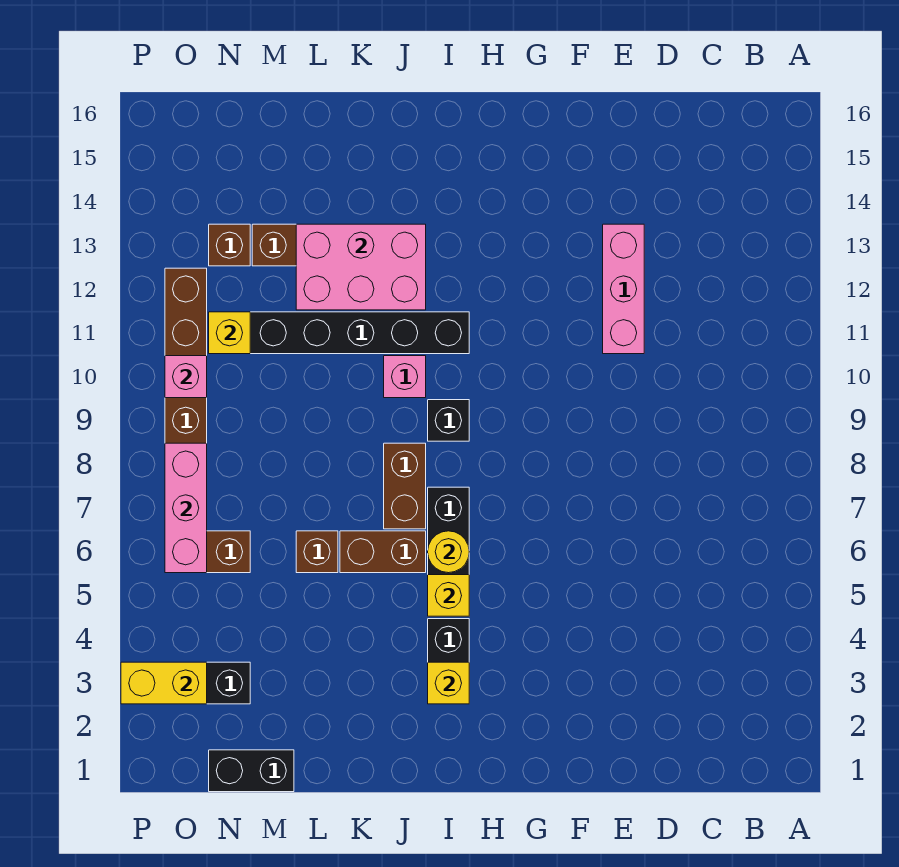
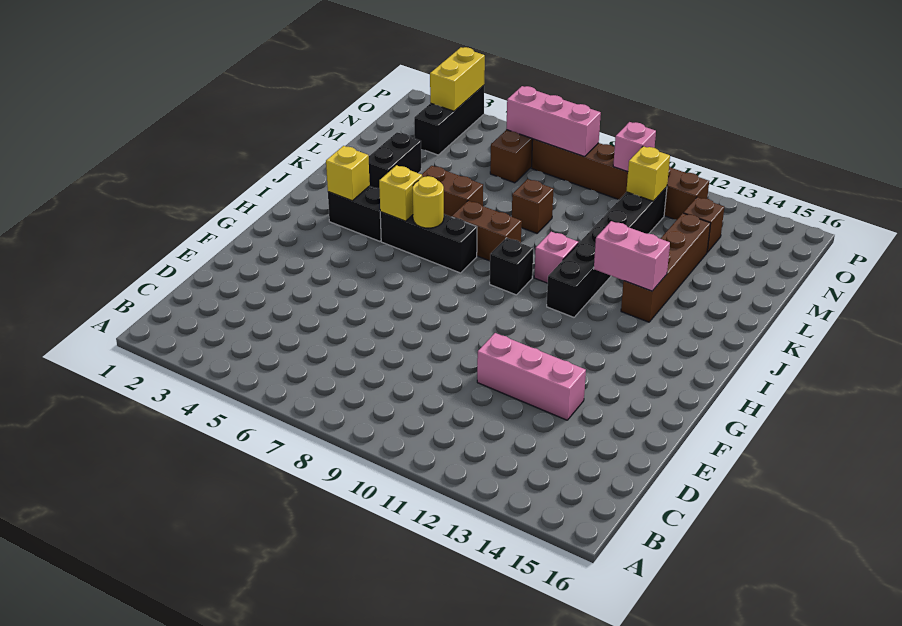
brown brick J6:K6 level 1 -> brown brick K5:K6 level 1
pink brick J12:L13 level 2 -> pink brick J12:J13 level 2
brown brick L6 level 1 -> brown brick L8 level 1
black brick M1:N1 level 1 -> black brick K3:L3 level 1

